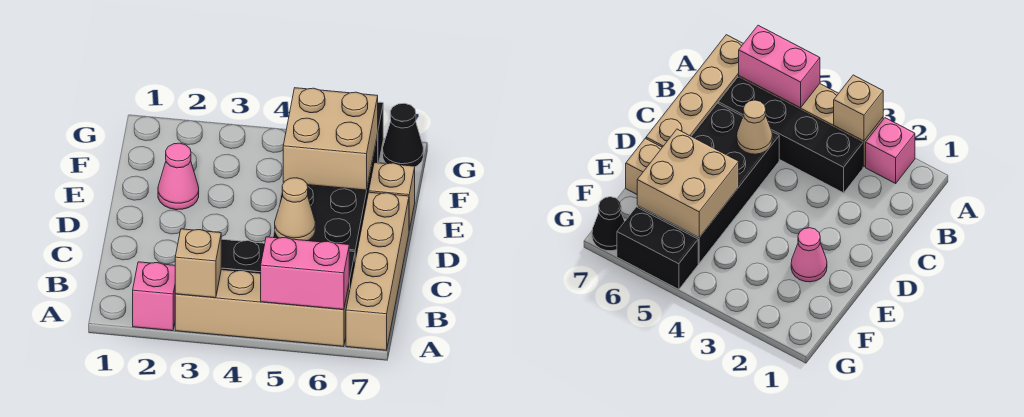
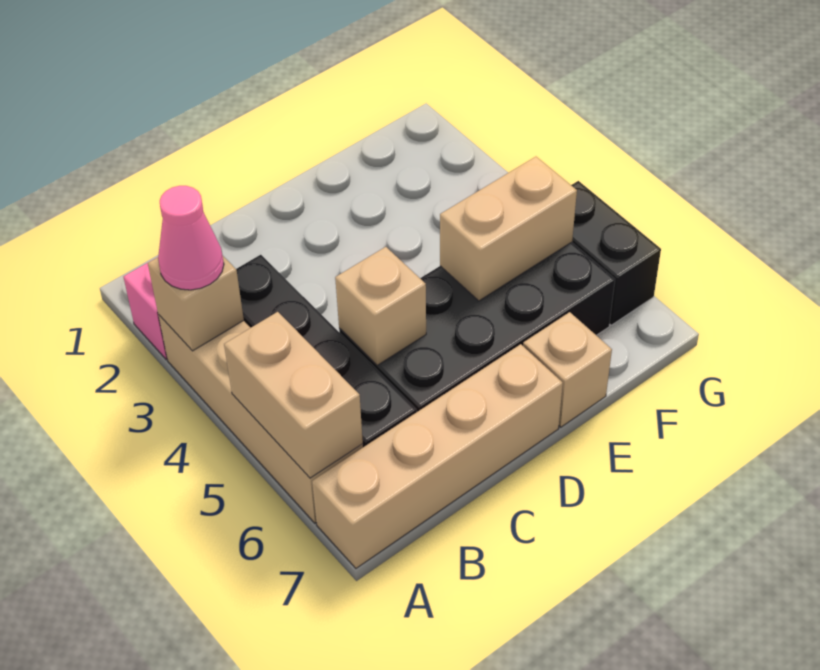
pink brick A5:A6 level 2 -> tan brick A5:A6 level 2
tan cone C5 level 2 -> tan brick C5 level 2
pink cone E2 level 1 -> pink cone A3 level 3
tan brick E5:F6 level 2 -> tan brick E5:F5 level 2
black cone G7 level 1 -> none

